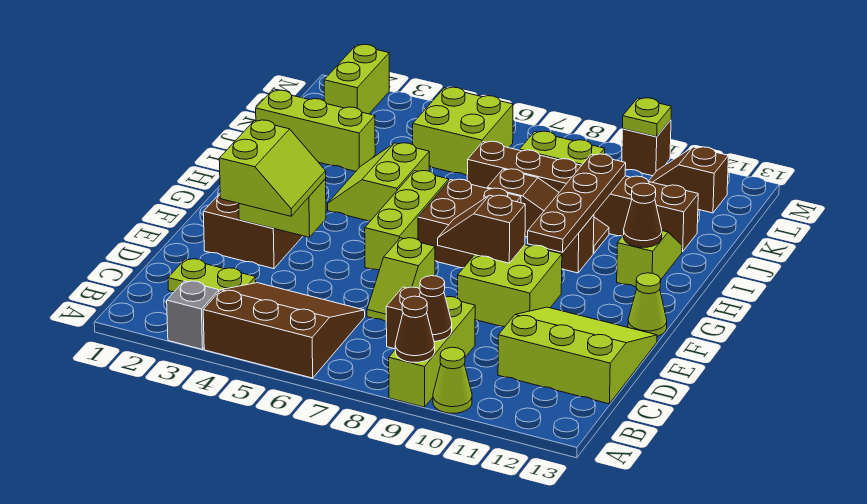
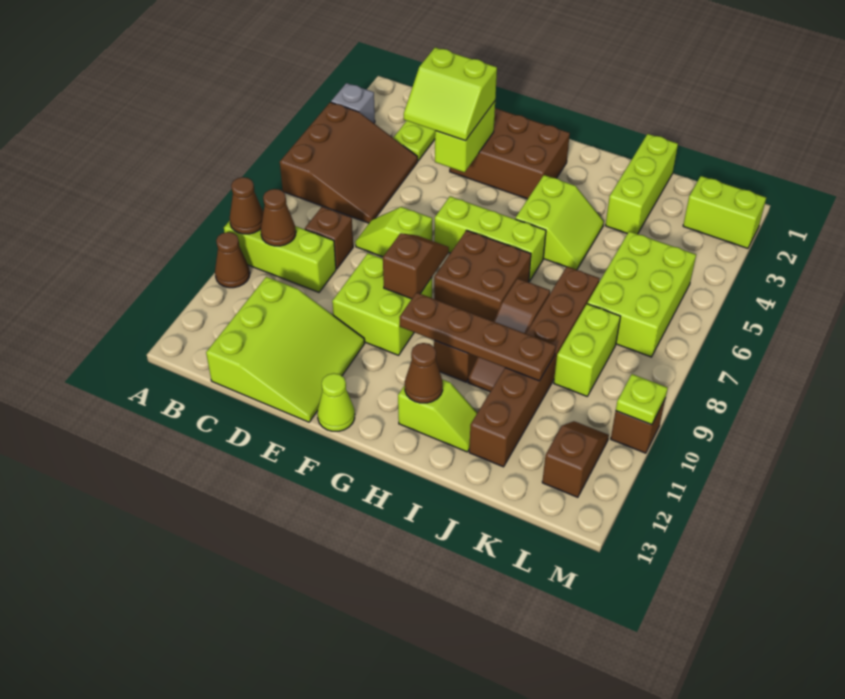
lime cone A10 level 1 -> brown cone A10 level 1
lime slope H4:I5 level 1 top 5 -> lime slope H4:I5 level 1 top H
lime brick K5:L6 level 1 -> lime brick K5:L7 level 1

